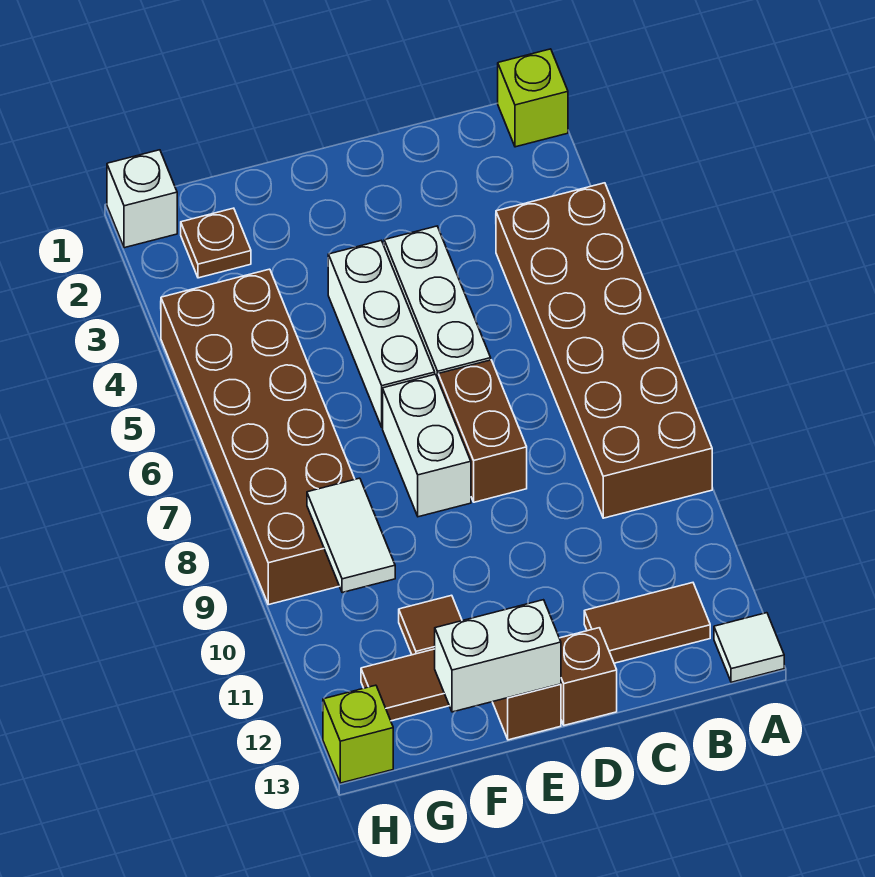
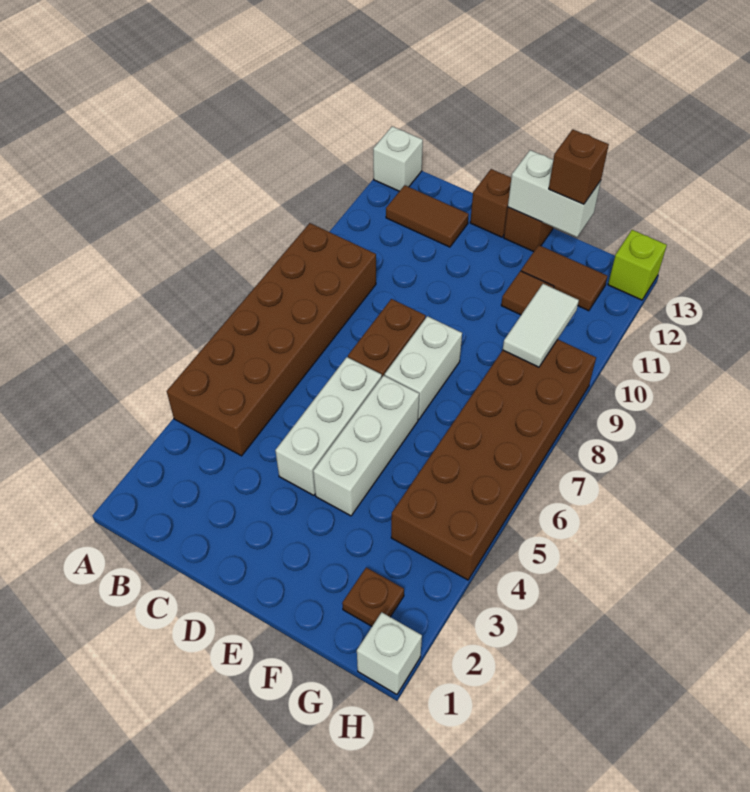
lime brick A1 level 1 -> none
white tile A13 level 1 -> white brick A13 level 1
none -> brown brick F13 level 3

